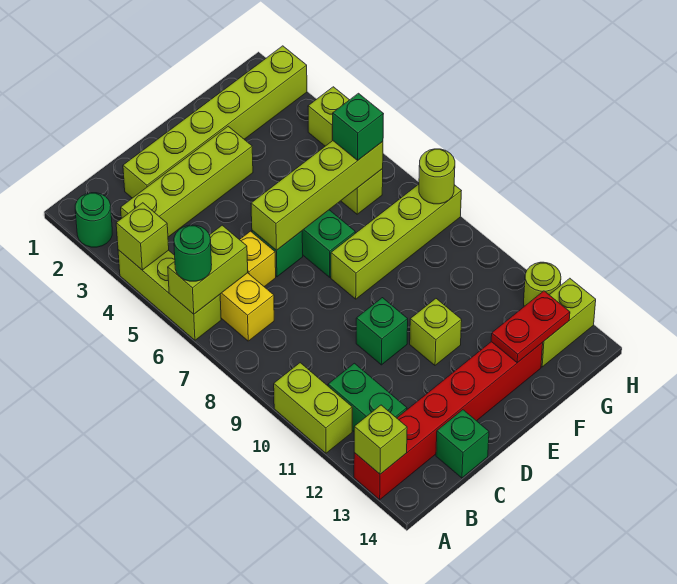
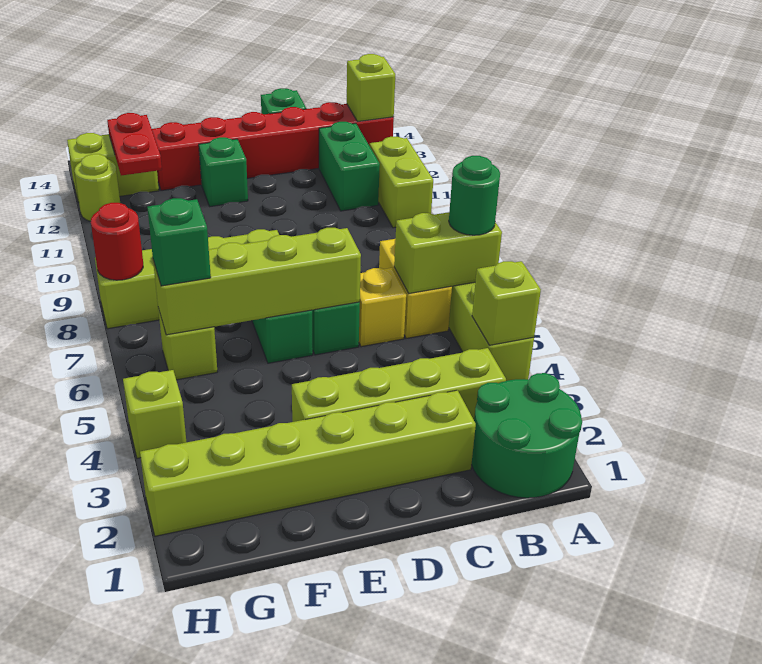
green round brick A2 level 1 -> green round brick A1:B2 level 1
green brick D10 level 1 -> green brick E12 level 1
lime brick E11 level 1 -> none
red plate F13:G13 level 2 -> red plate G12:G13 level 2
lime round brick H8 level 2 -> red round brick H8 level 2

